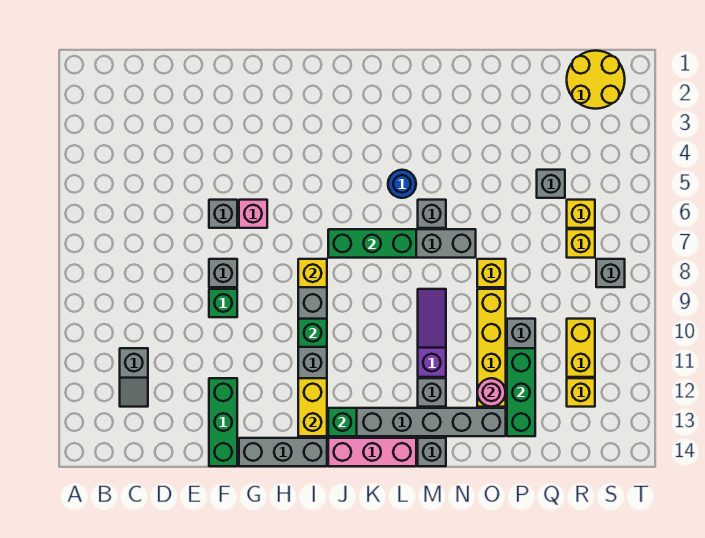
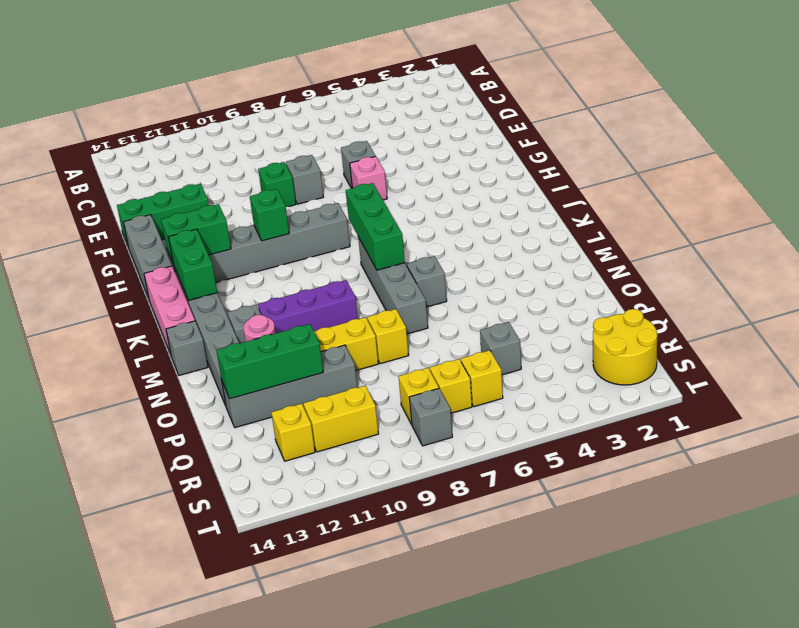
grey slope C11:C12 level 1 top 11 -> none
yellow brick I8 level 2 -> yellow brick R8 level 1
yellow brick I12:I13 level 2 -> green brick I12:I13 level 2
green brick J13 level 2 -> green brick J13:K13 level 2
blue round brick L5 level 1 -> none
purple slope M9:M11 level 1 top 11 -> purple brick M9:M11 level 1

